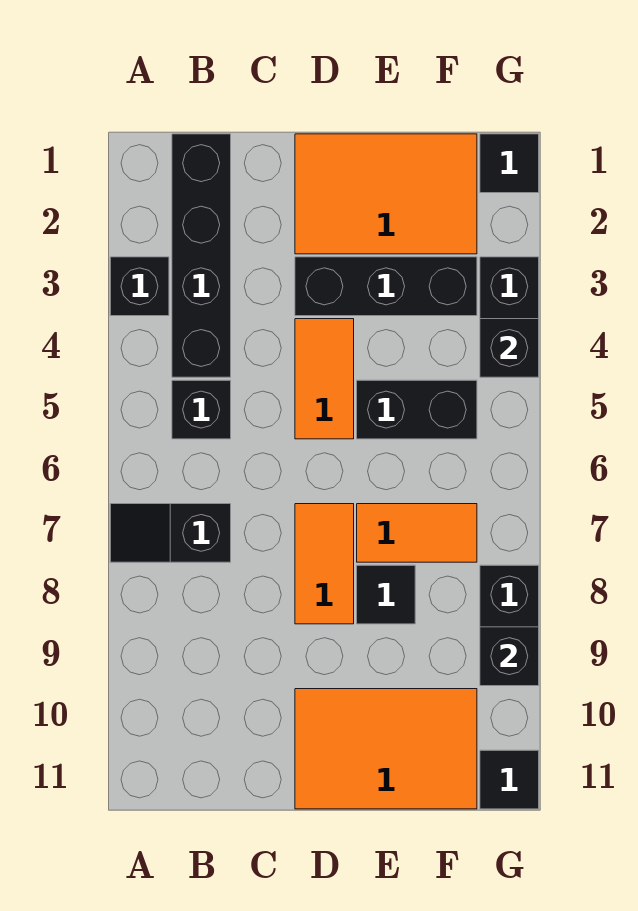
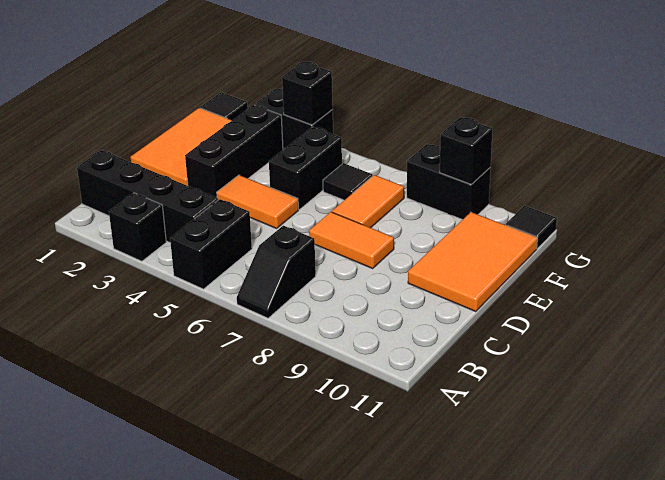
black brick B5 level 1 -> black brick A5:B5 level 1
black tile E8 level 1 -> black tile F6 level 1

